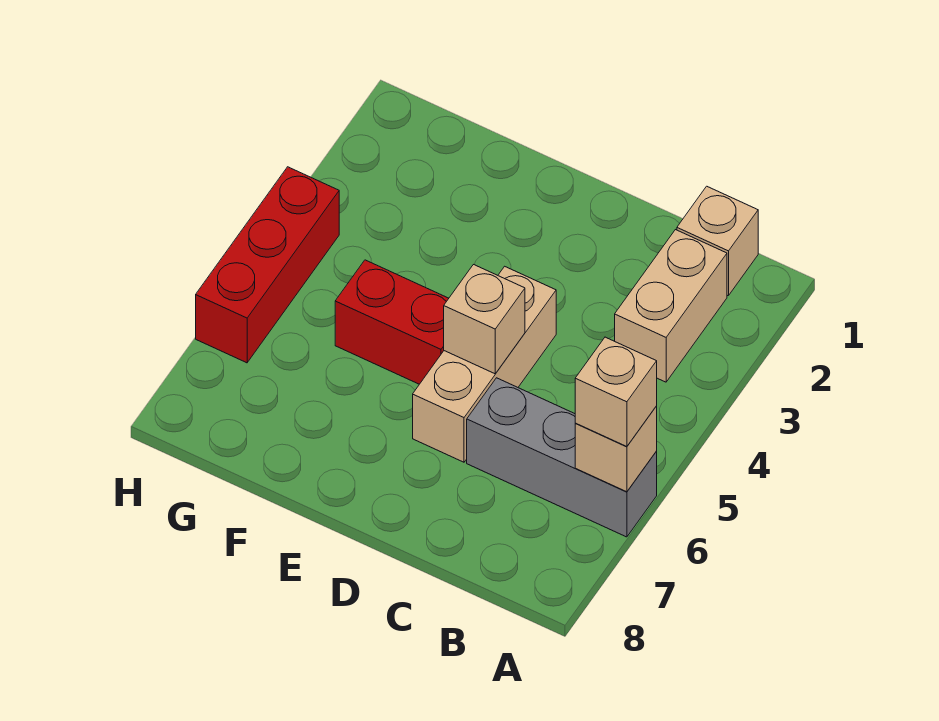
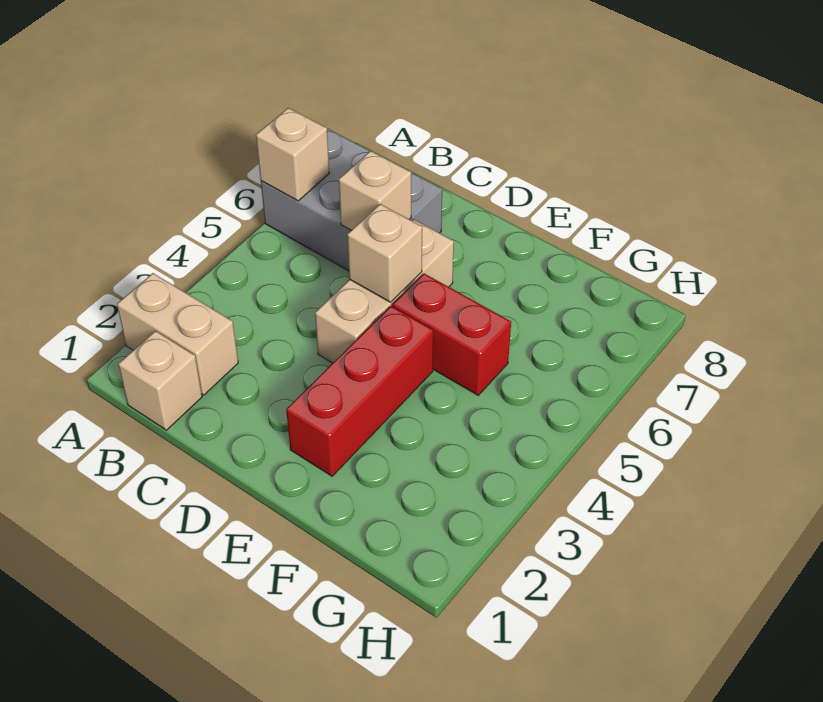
grey brick A6:C6 level 1 -> grey brick A6:C7 level 1
tan brick A6 level 3 -> tan brick C6 level 2
tan brick B2:B3 level 1 -> tan brick A2:B2 level 1
red brick H4:H6 level 1 -> red brick E2:E4 level 1

